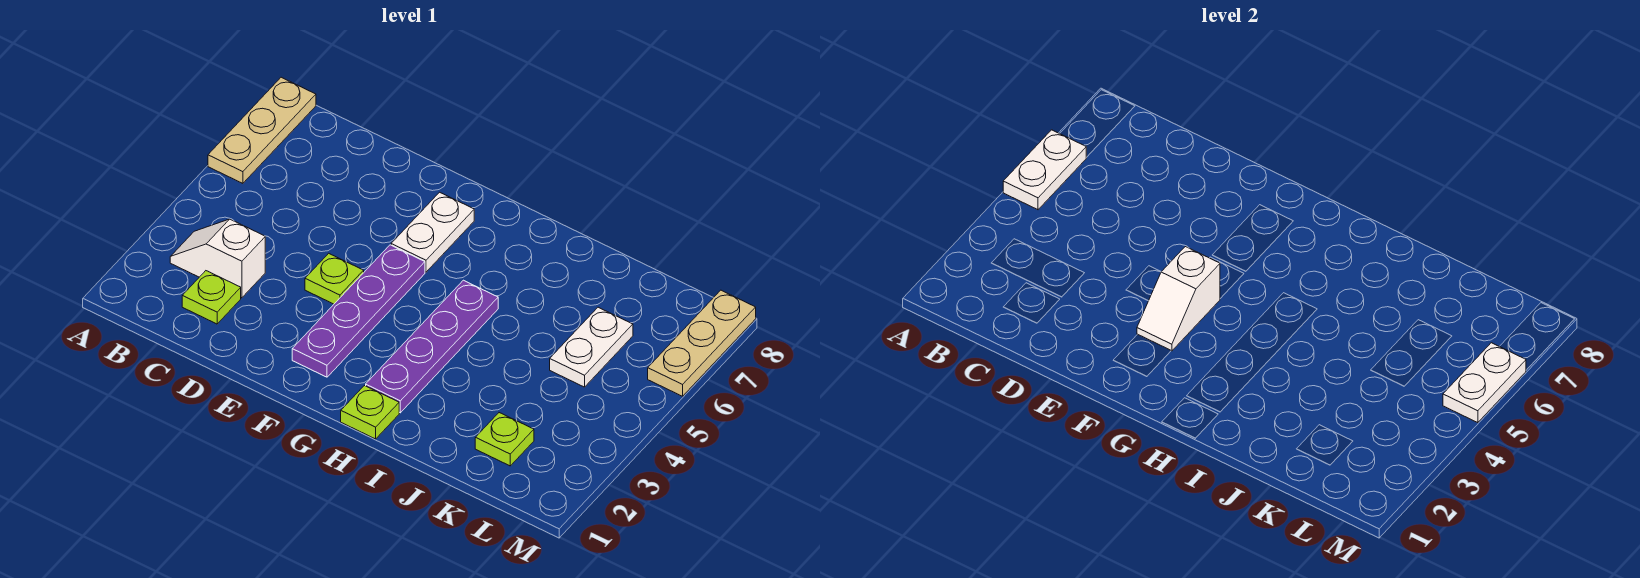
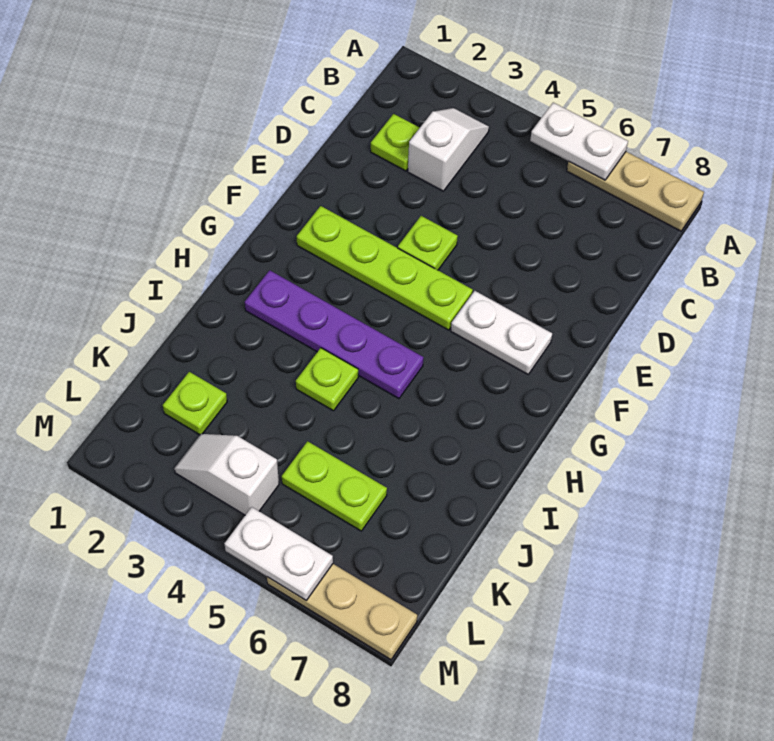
purple plate F2:F5 level 1 -> lime plate F2:F5 level 1
white slope F3:F4 level 2 top 4 -> white slope L3:L4 level 1 top 4
lime plate H1 level 1 -> lime plate I4 level 1
white plate K5:K6 level 1 -> lime plate K5:K6 level 1

